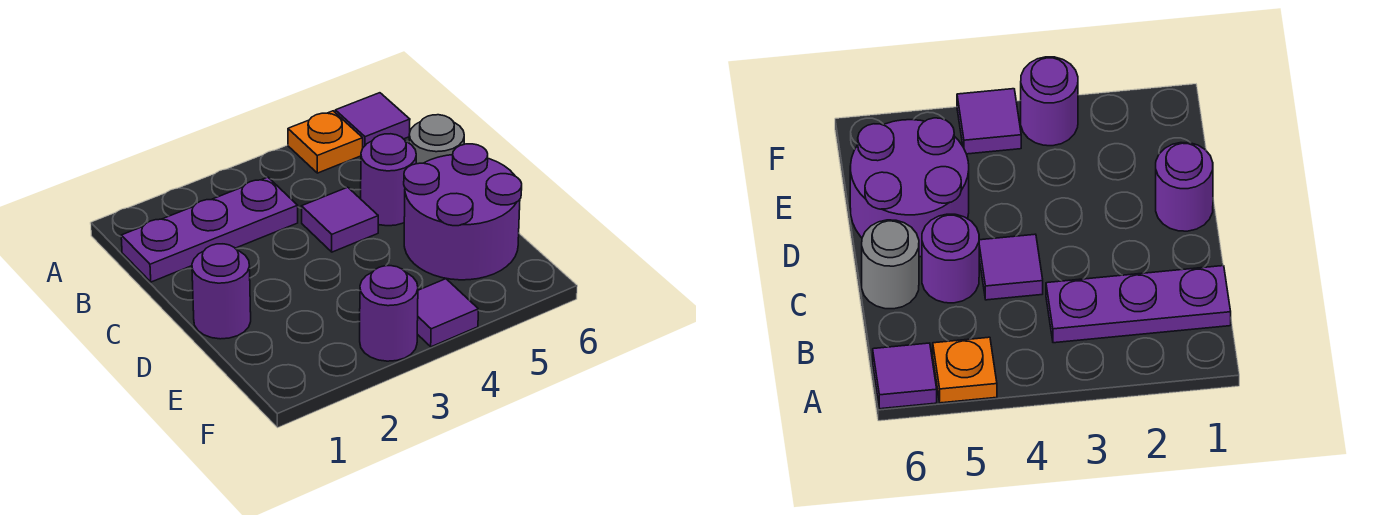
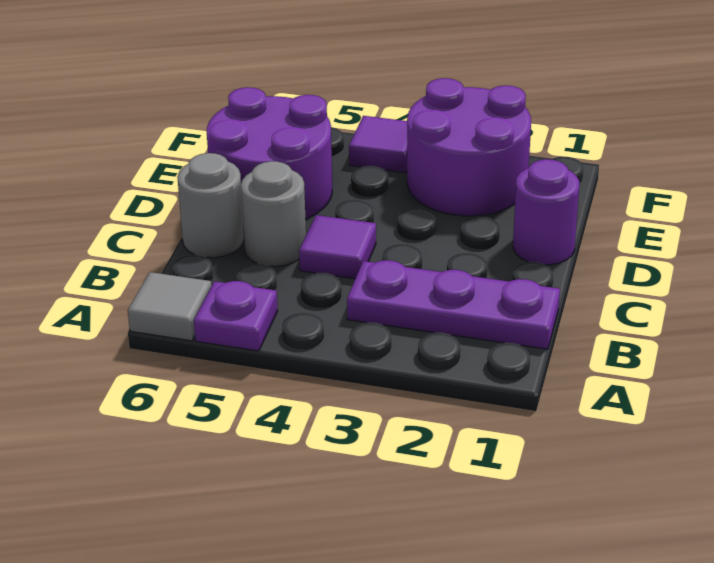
orange plate A5 level 1 -> purple plate A5 level 1
purple tile A6 level 1 -> grey tile A6 level 1
purple round brick C5 level 1 -> grey round brick C5 level 1
purple round brick F3 level 1 -> purple round brick E2:F3 level 1

